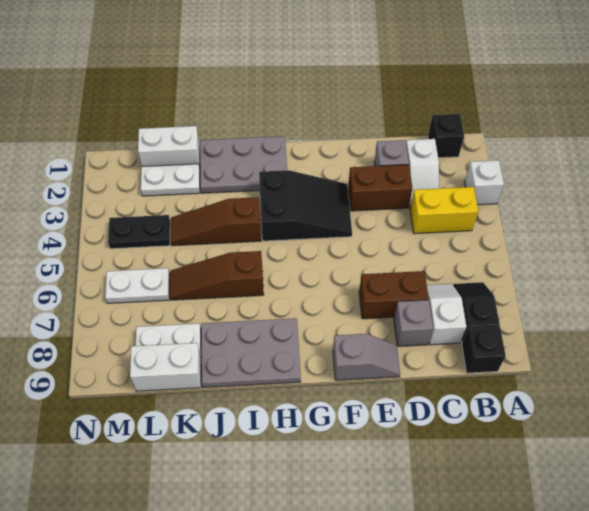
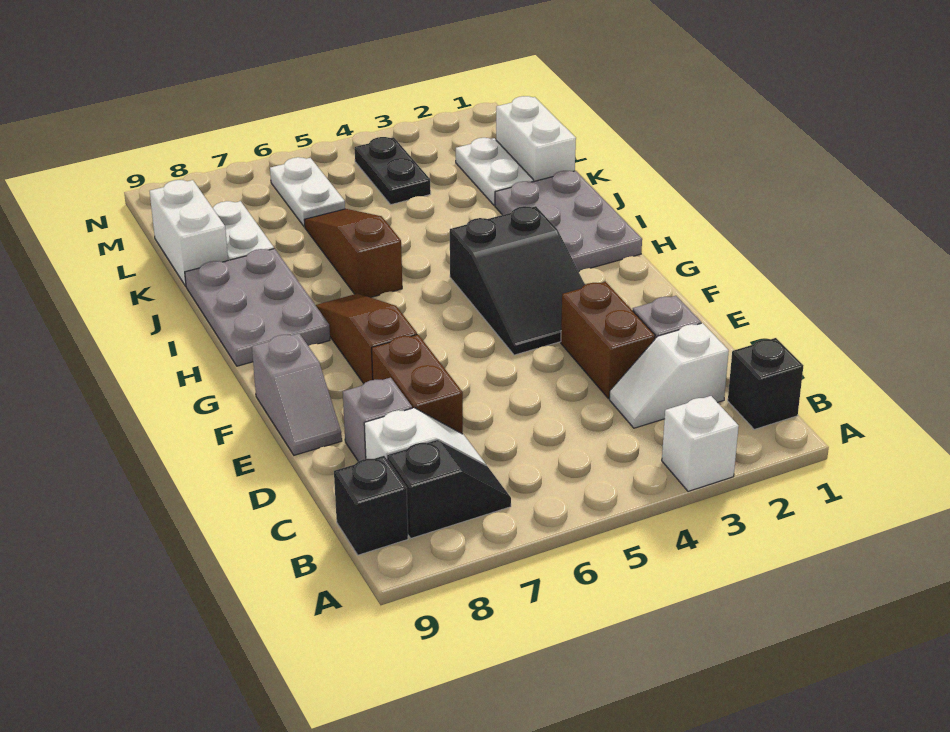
yellow brick B4:C4 level 1 -> none
brown slope I4:K4 level 1 top I -> brown slope F7:H7 level 1 top F

